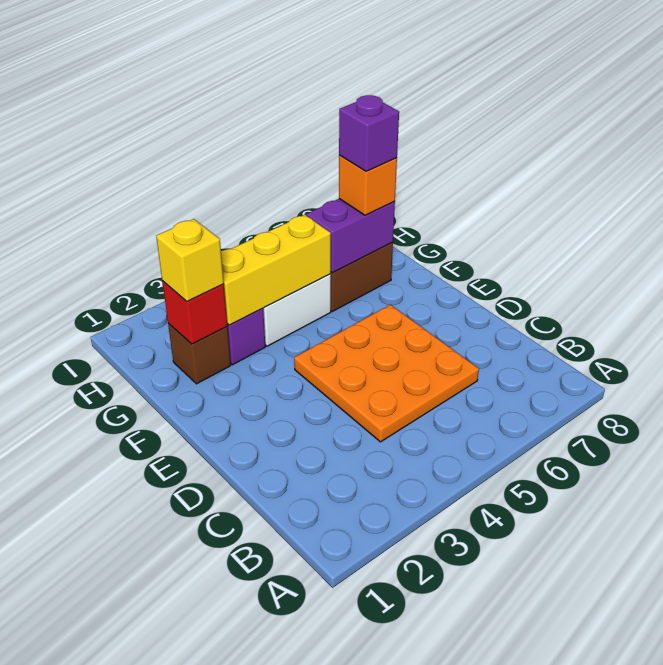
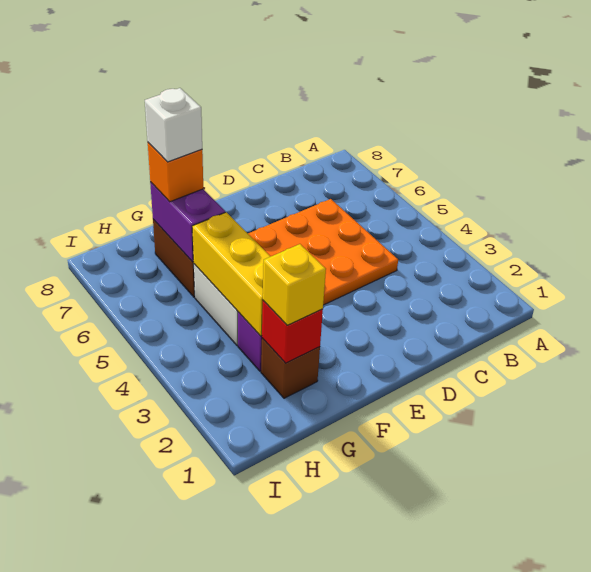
purple brick G7 level 4 -> white brick G7 level 4

